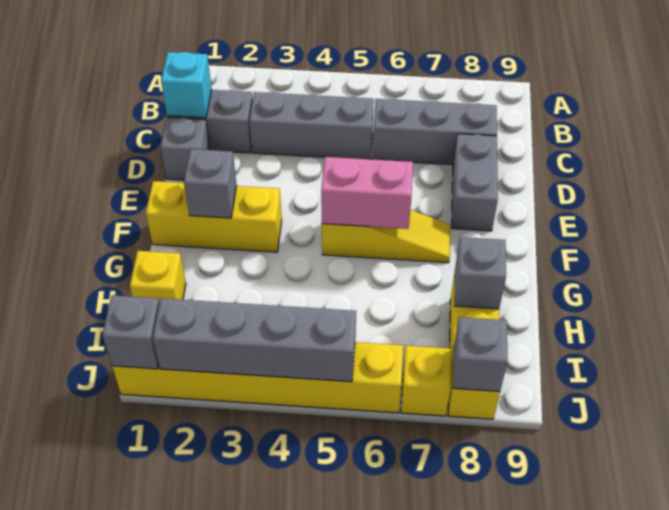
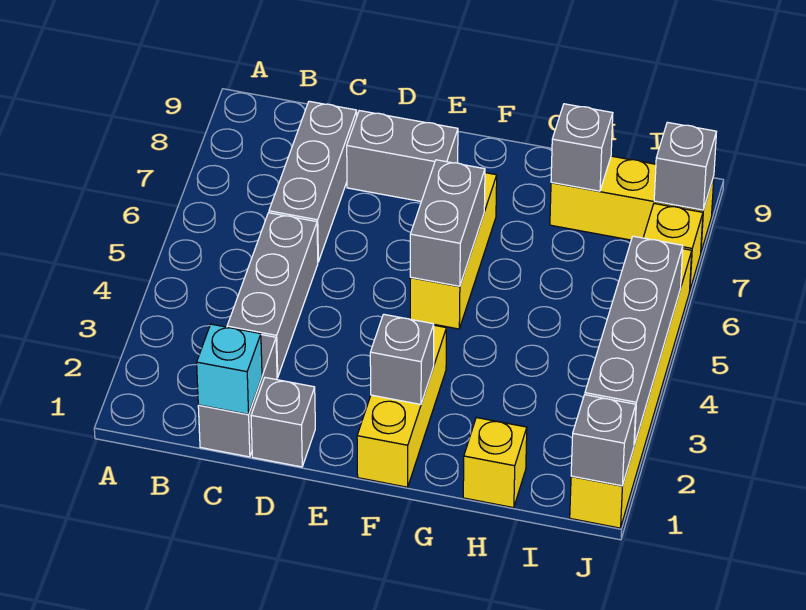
yellow slope F5:F7 level 1 top 5 -> yellow brick F5:F7 level 1
pink brick F5:F6 level 2 -> grey brick F5:F6 level 2

